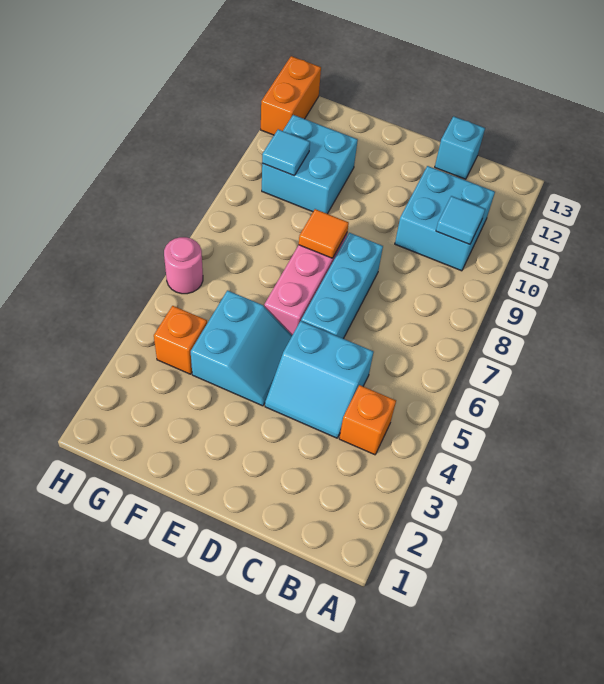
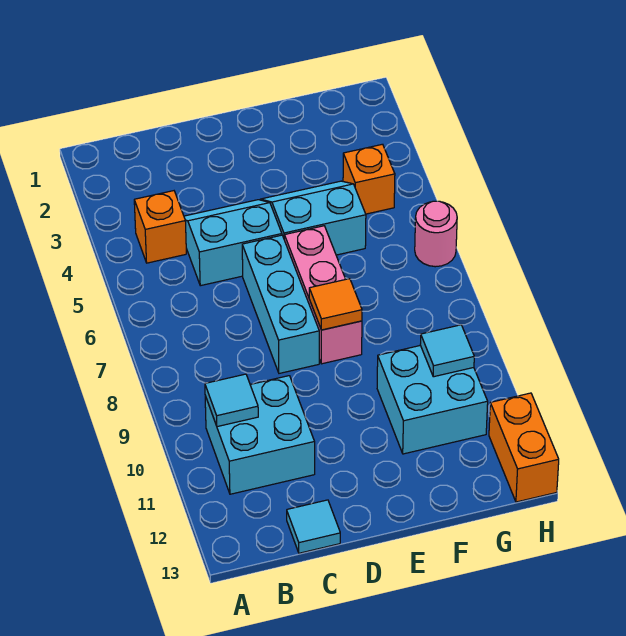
cyan brick C13 level 1 -> cyan tile C13 level 1
cyan slope E4:F5 level 1 top F -> cyan slope E4:F5 level 1 top 5

